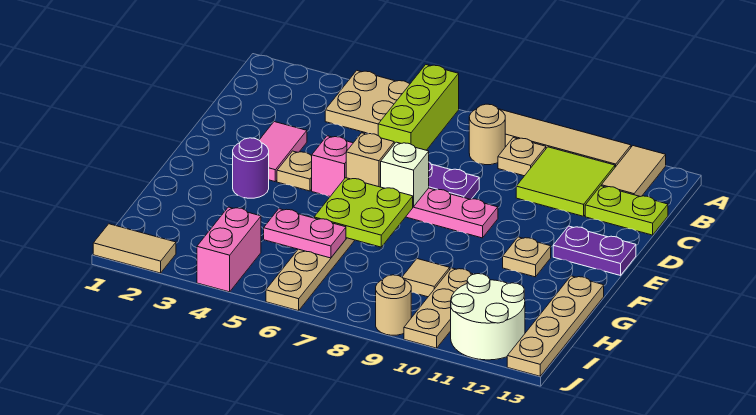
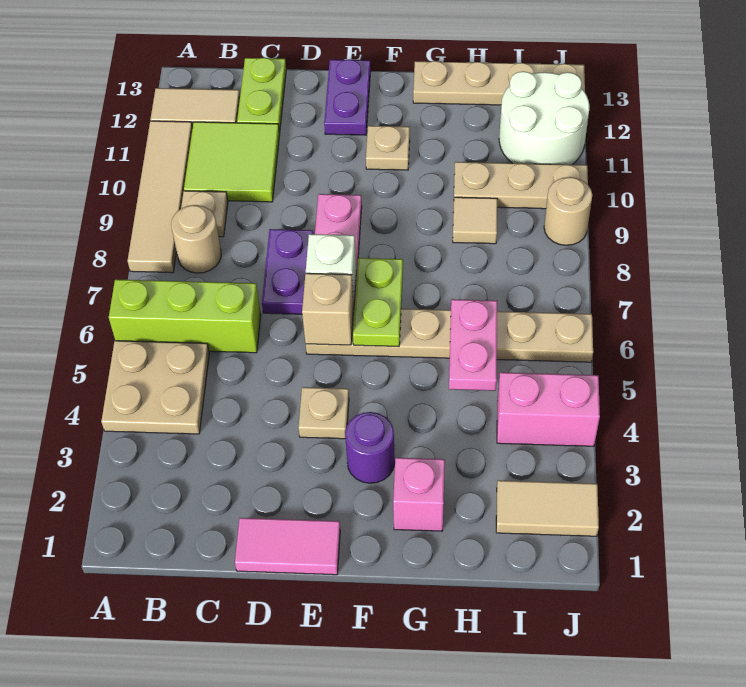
pink tile D3:E3 level 1 -> pink tile D1:E1 level 1
pink brick E5 level 1 -> pink brick G2 level 1
lime plate F6:G7 level 2 -> lime plate F6:F7 level 2
tan tile J1:J2 level 1 -> tan tile I2:J2 level 1

